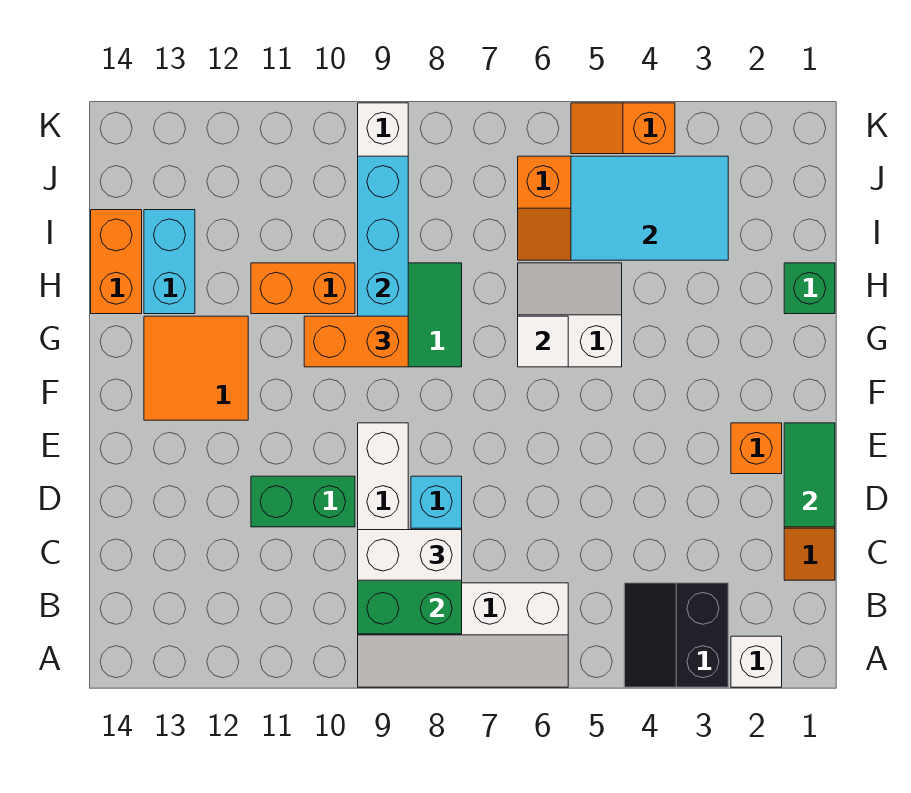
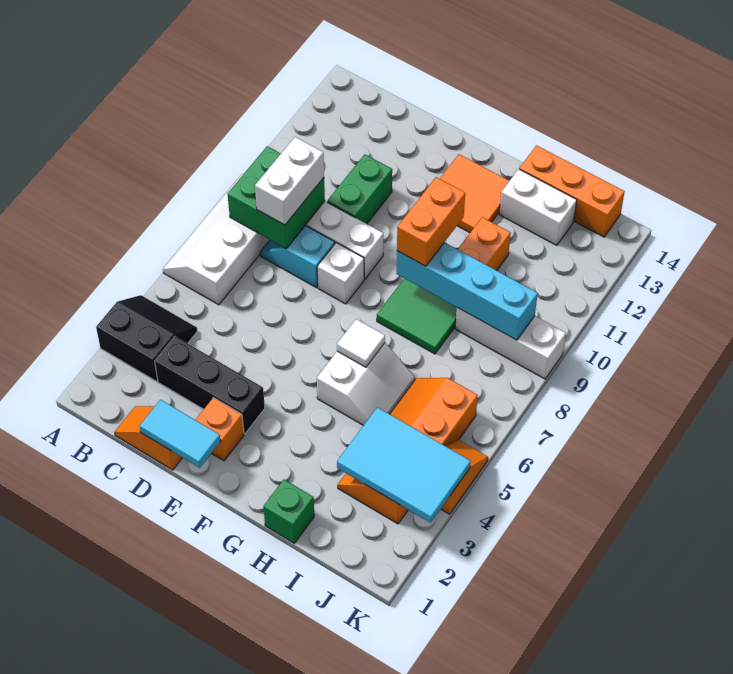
white brick A2 level 1 -> white brick E8 level 1
none -> black brick C3:E3 level 1
green tile D1:E1 level 2 -> cyan tile D1:E1 level 2
cyan brick H13:I13 level 1 -> white brick H13:I13 level 1
orange brick H14:I14 level 1 -> orange brick H14:J14 level 1
cyan tile I3:J5 level 2 -> cyan tile I3:K4 level 2

